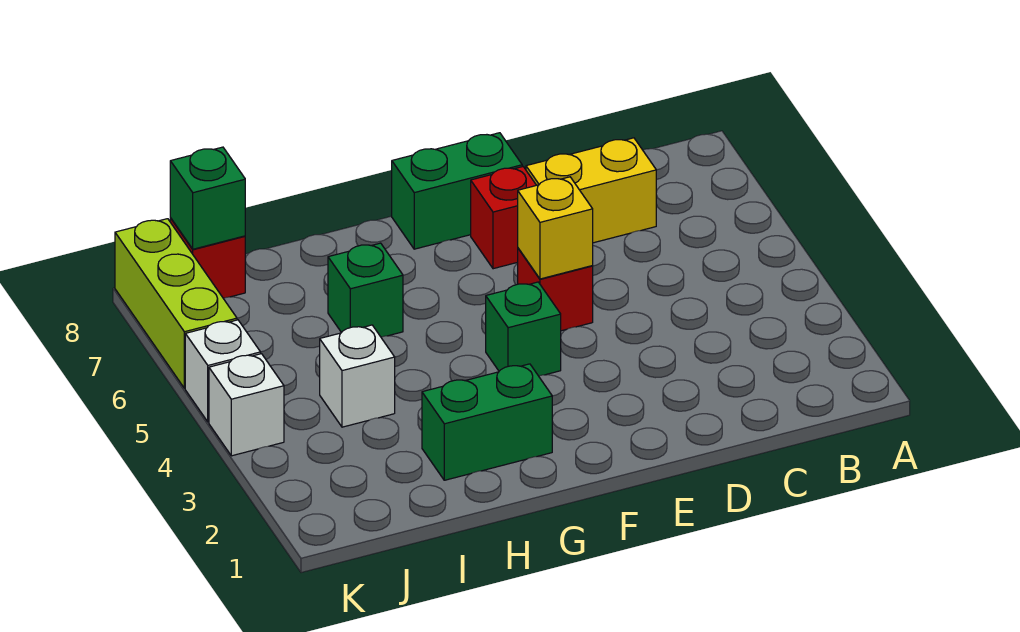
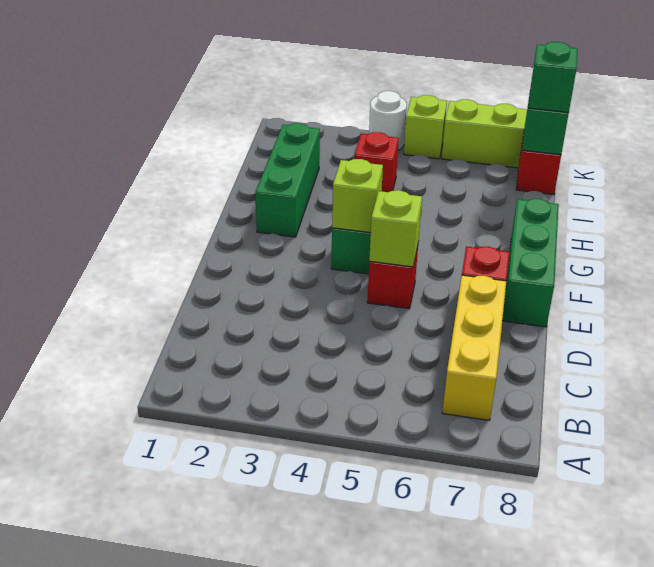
yellow brick C7:D7 level 1 -> yellow brick B7:D7 level 1
yellow brick E5 level 2 -> lime brick E5 level 2
green brick E8:F8 level 1 -> green brick E8:G8 level 1
none -> lime brick F4 level 2
green brick G2:H2 level 1 -> green brick G2:I2 level 1
green brick H6 level 1 -> green brick J8 level 3
white brick I4 level 1 -> red brick I4 level 1
white brick K4 level 1 -> white round brick K4 level 1
white brick K5 level 1 -> lime brick K5 level 1

